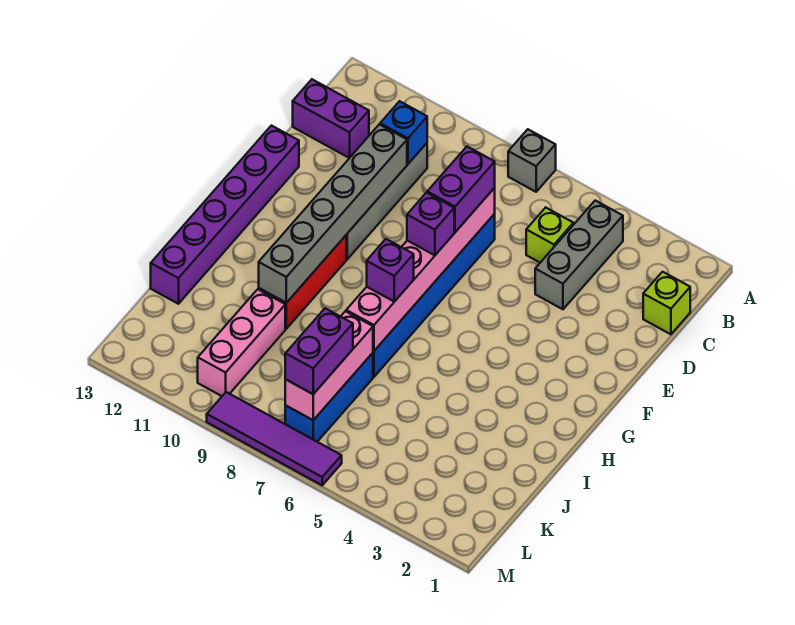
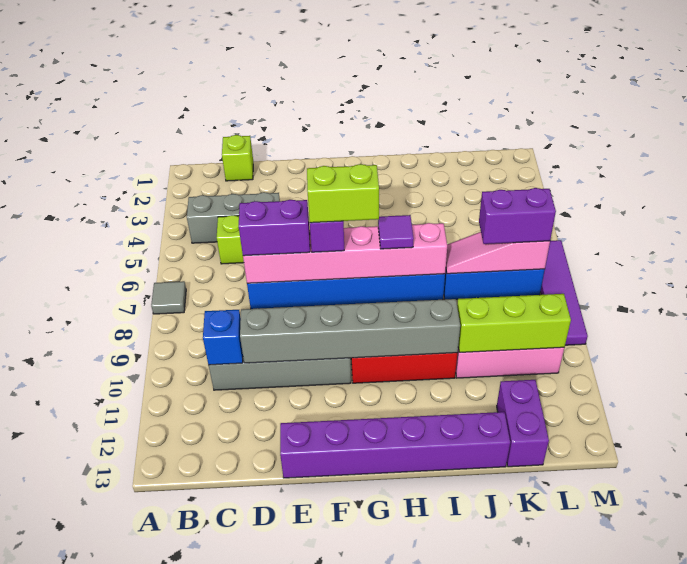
grey brick A7 level 1 -> grey tile A7 level 1
purple brick C12:C13 level 1 -> purple brick K12:K13 level 1
none -> lime brick F7:G7 level 4
purple brick H7 level 3 -> purple tile H7 level 3
pink brick J7:L7 level 2 -> pink slope J7:L7 level 2 top L
none -> lime brick J10:L10 level 2

